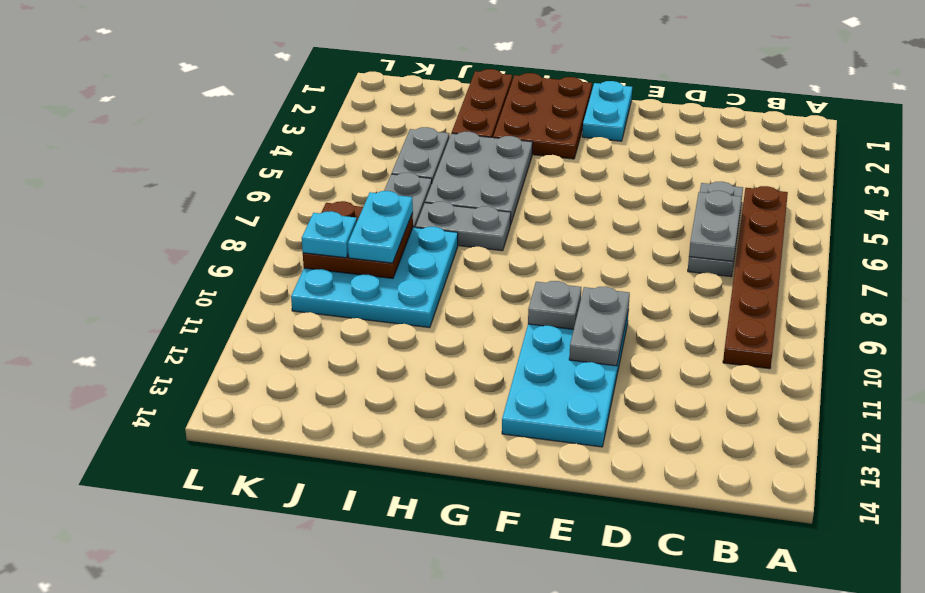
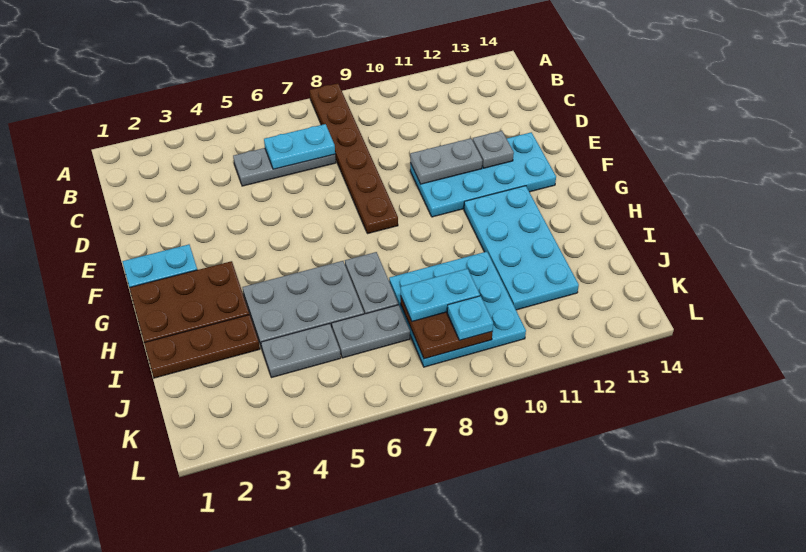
brown plate B5:B10 level 1 -> brown plate A8:F8 level 1
grey plate C6:C7 level 2 -> cyan plate C6:C7 level 2
grey plate F10 level 2 -> grey plate E12 level 2
none -> cyan plate G11:J12 level 1

